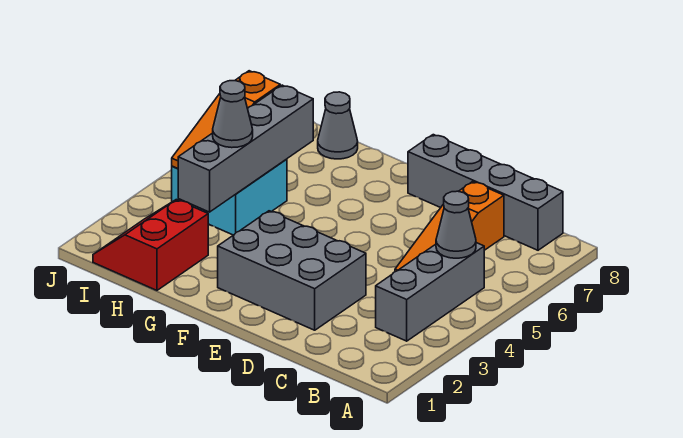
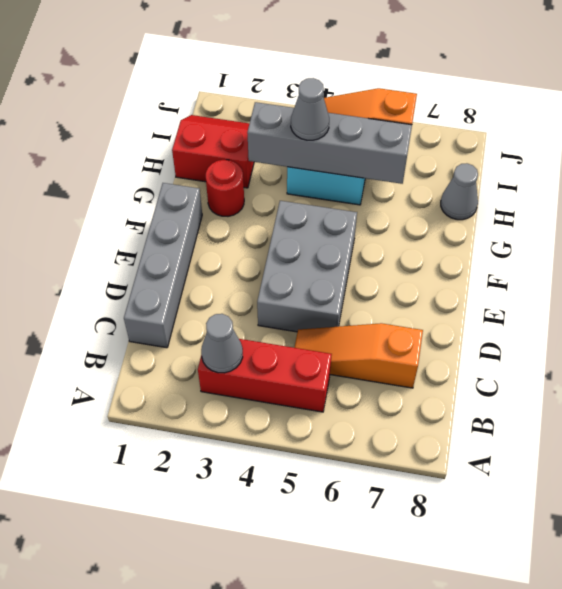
grey brick B3:B5 level 1 -> red brick B3:B5 level 1
grey cone B5 level 2 -> grey cone B3 level 2
grey brick B8:E8 level 1 -> grey brick C1:F1 level 1
grey brick D2:F3 level 1 -> grey brick D4:F5 level 1
none -> red round brick G2 level 1

